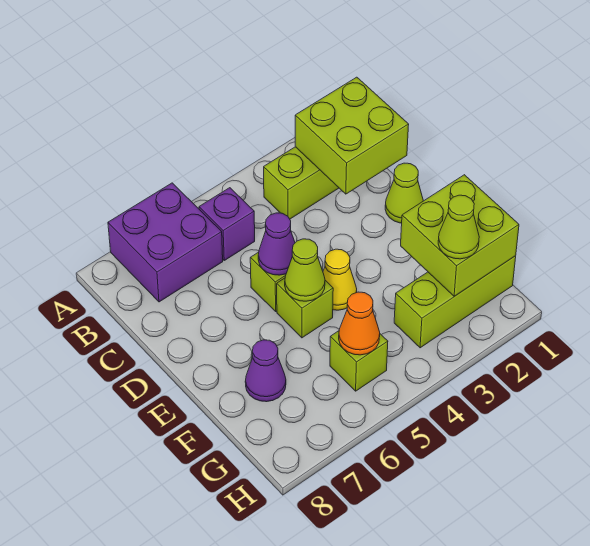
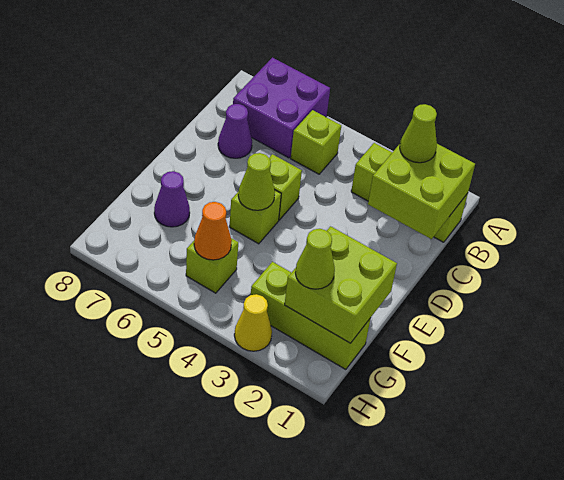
purple brick B5 level 1 -> lime brick B5 level 1
lime cone D1 level 1 -> lime cone B2 level 3
purple cone D5 level 2 -> purple cone C7 level 1
yellow cone E4 level 1 -> yellow cone H3 level 1

